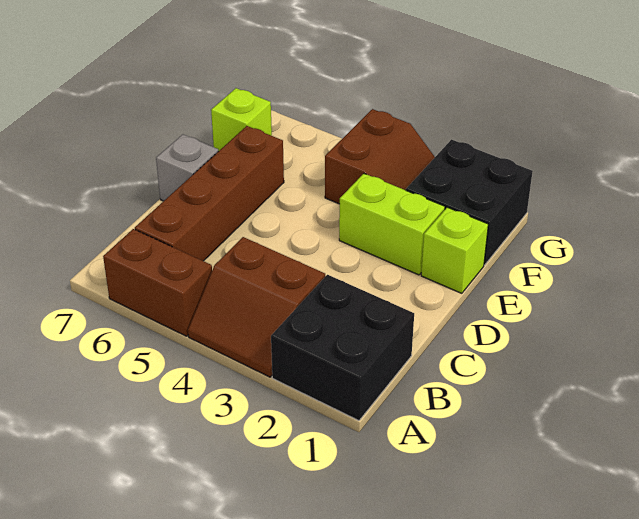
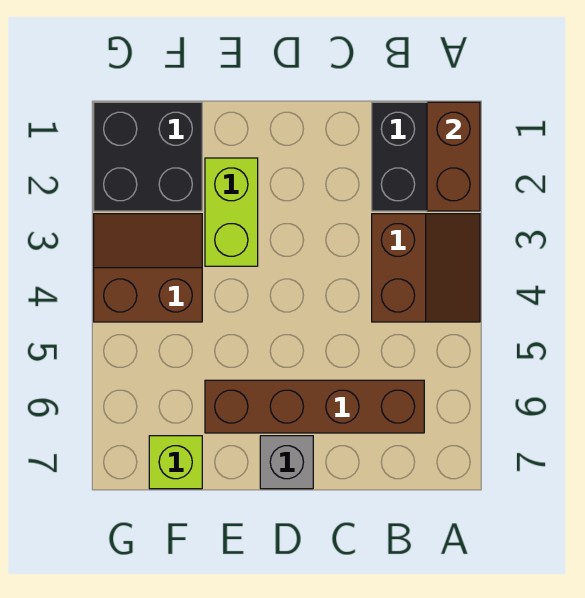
brown brick A5:A6 level 1 -> brown brick A1:A2 level 2
lime brick E1 level 1 -> none

